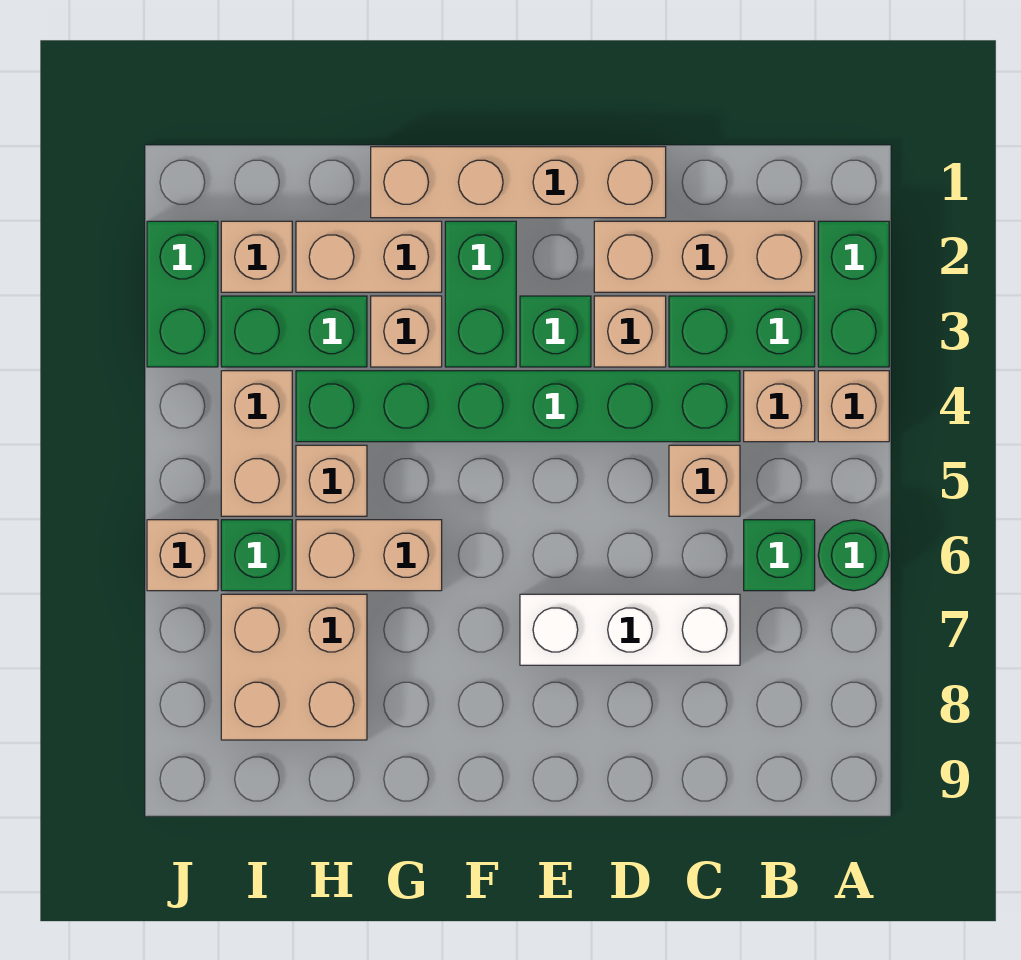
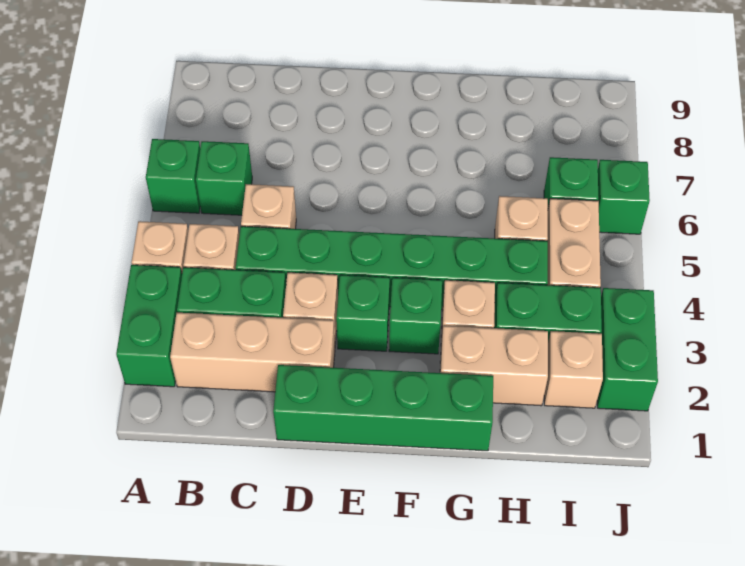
green round brick A6 level 1 -> green brick A6 level 1
white brick C7:E7 level 1 -> none
tan brick D1:G1 level 1 -> green brick D1:G1 level 1
green brick F2:F3 level 1 -> green brick F3 level 1
tan brick G6:H6 level 1 -> none
tan brick H7:I8 level 1 -> none
tan brick J6 level 1 -> green brick J6 level 1

